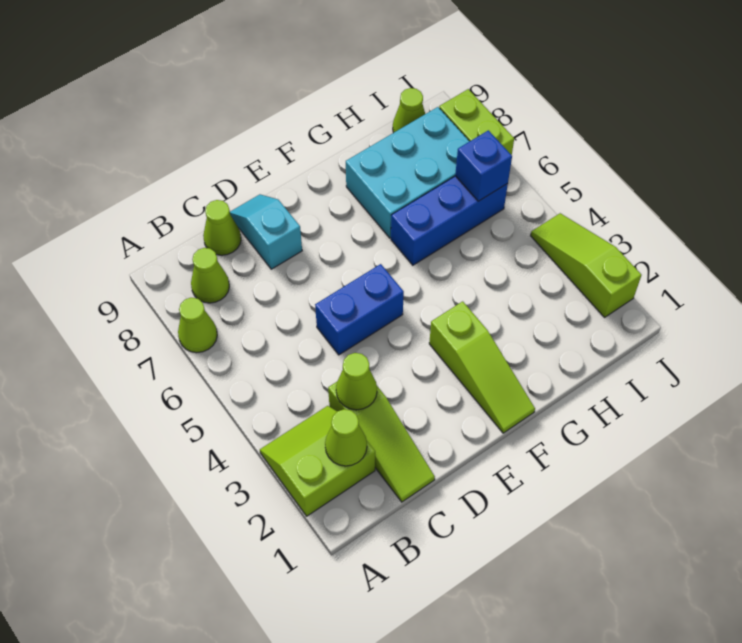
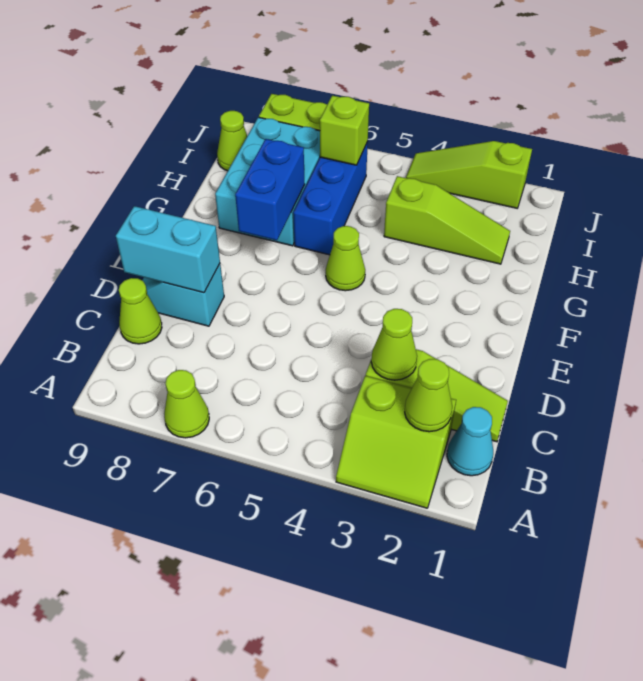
lime slope A2:B3 level 1 top 2 -> lime slope A2:B3 level 1 top B
none -> cyan cone B1 level 1
lime cone B8 level 1 -> lime cone F5 level 1
blue brick D5:E5 level 1 -> blue brick F7:G7 level 2
none -> cyan brick D8:D9 level 2
lime slope F1:F3 level 1 top 3 -> lime slope H2:H4 level 1 top 4
blue brick I6 level 2 -> lime brick I6 level 2

